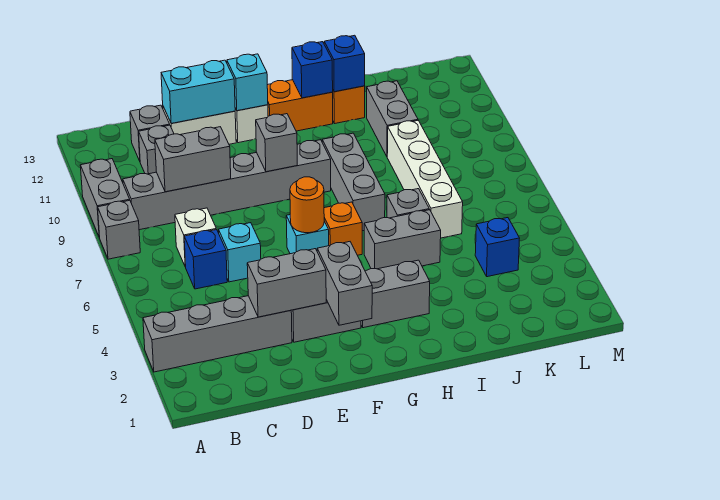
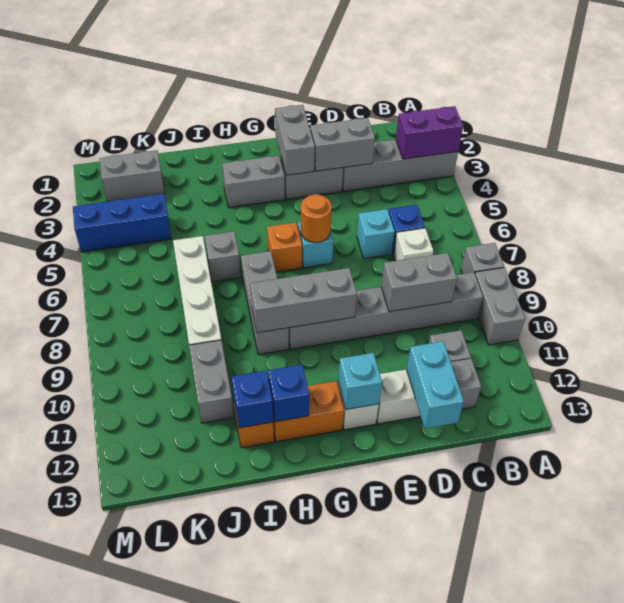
none -> purple brick A3:B3 level 2
cyan brick D12:E12 level 2 -> cyan brick D12:D13 level 2
grey brick F9 level 2 -> grey brick F9:H9 level 2
grey brick H5:I5 level 1 -> grey brick K2:L2 level 1
blue brick K4 level 1 -> blue brick K4:M4 level 1

